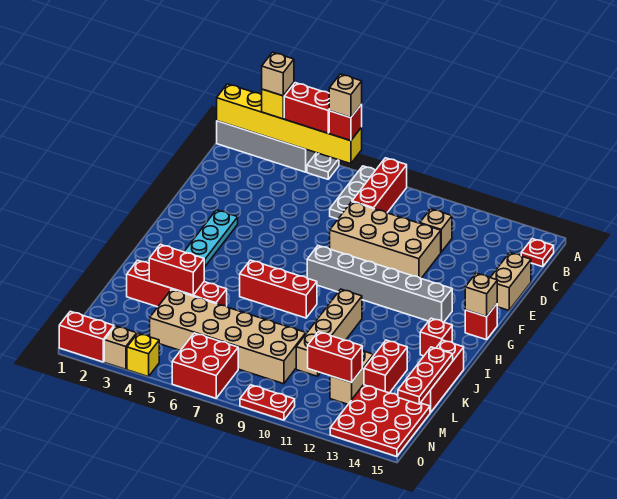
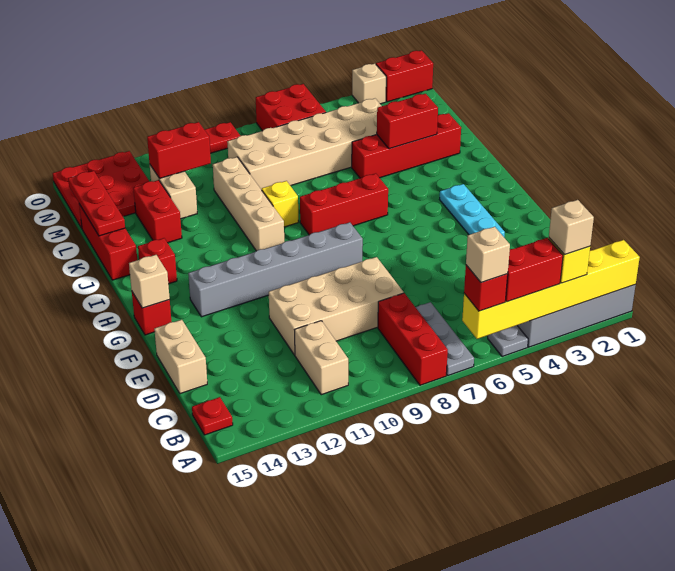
tan brick C11 level 1 -> tan brick B11:C11 level 1
yellow brick O4 level 1 -> yellow brick J9 level 1

